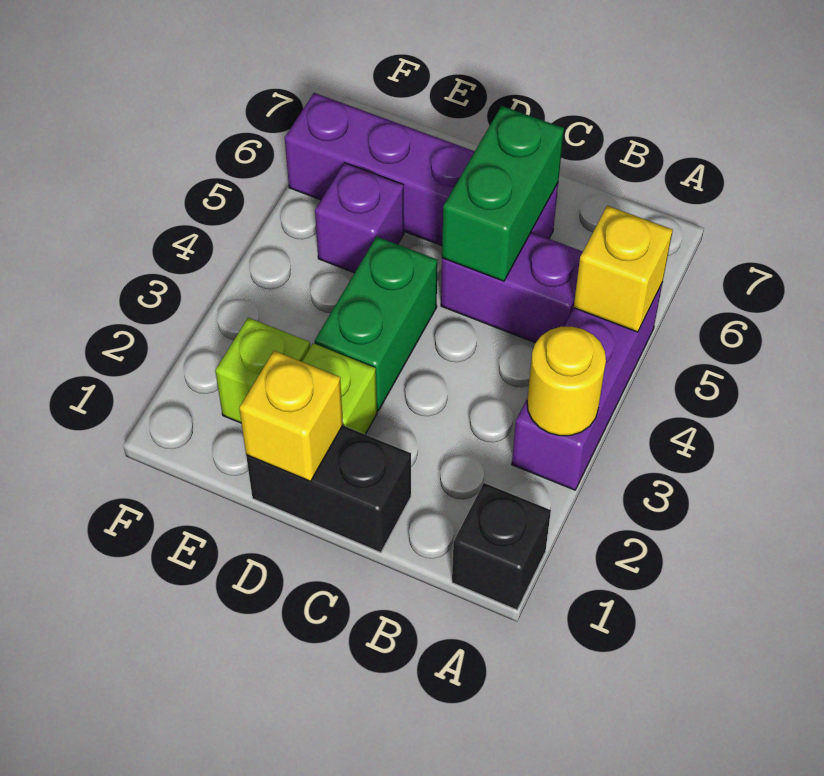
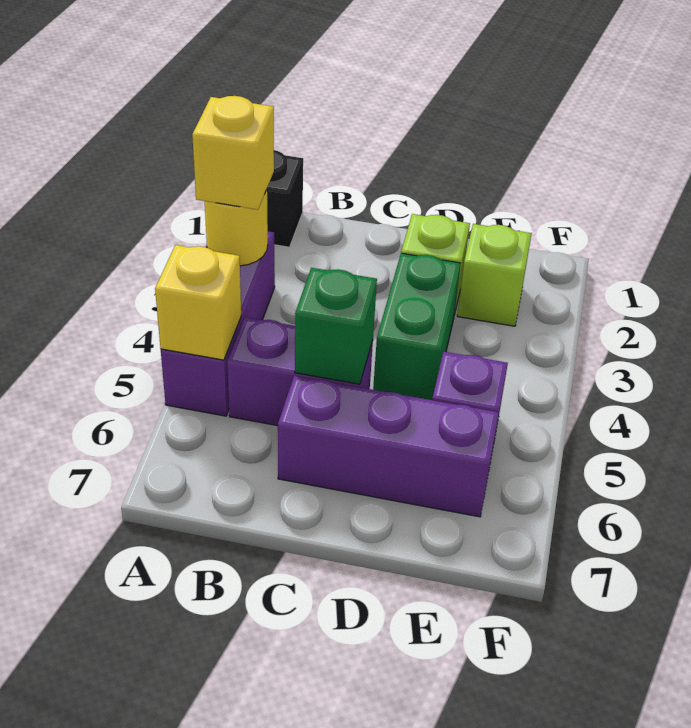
black brick C1:D1 level 1 -> none
green brick C5:C6 level 2 -> green brick C5 level 2
purple brick C6:F6 level 1 -> purple brick C6:E6 level 1
yellow brick D1 level 2 -> yellow brick A3 level 3

